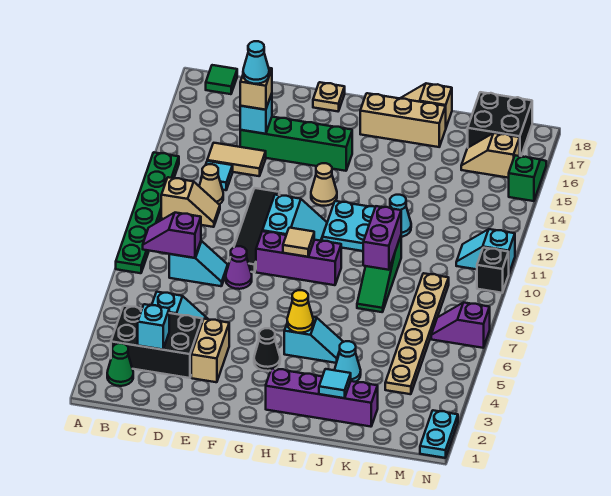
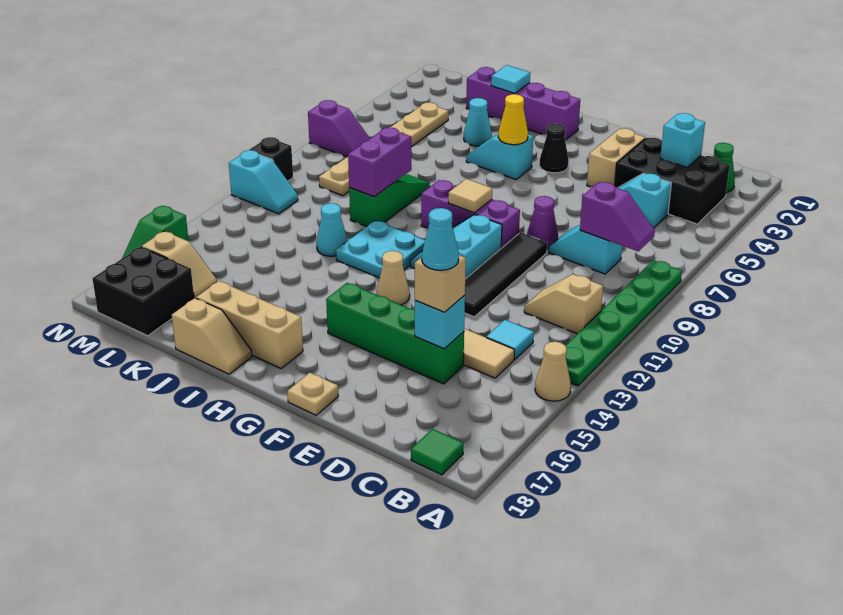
tan cone C12 level 1 -> tan cone A14 level 1
cyan plate N1:N2 level 1 -> none

